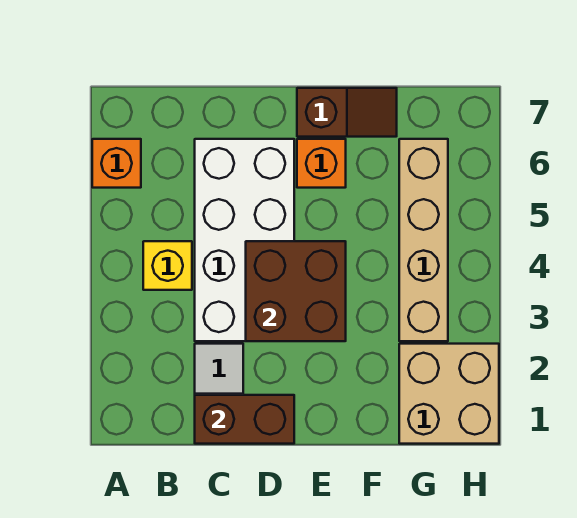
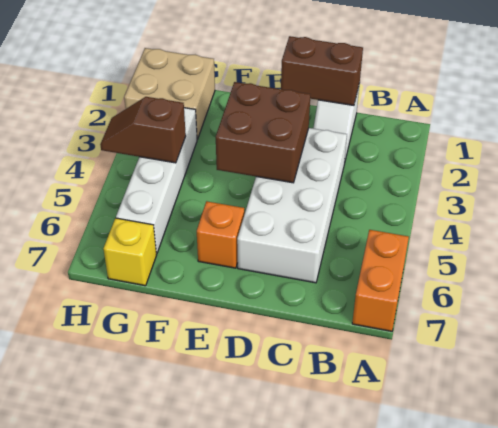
orange brick A6 level 1 -> orange brick A6:A7 level 1
yellow brick B4 level 1 -> yellow brick G7 level 1
brown slope E7:F7 level 1 top E -> brown slope G4:H4 level 2 top G
tan brick G3:G6 level 1 -> white brick G3:G6 level 1

